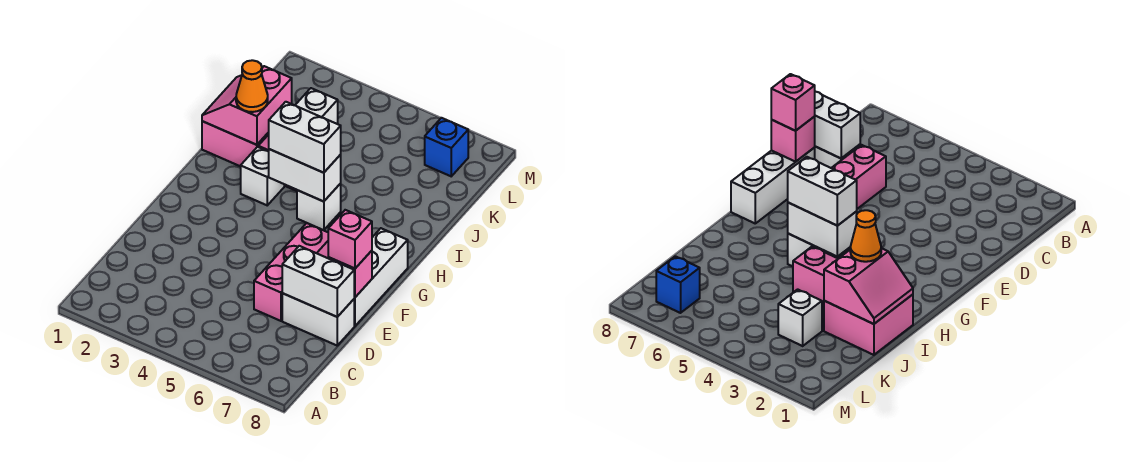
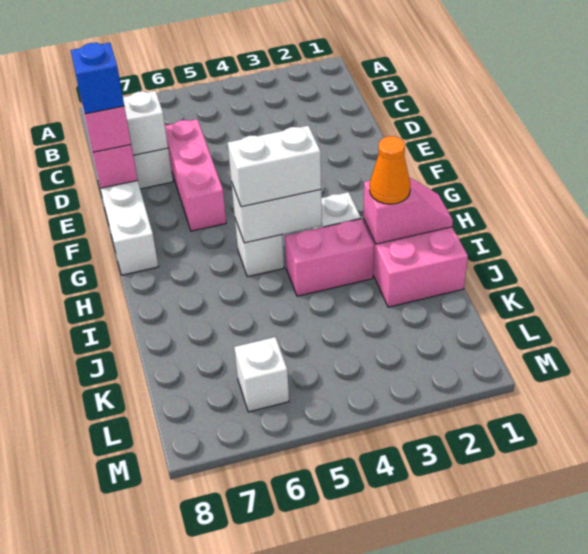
pink slope I1:J2 level 2 top 2 -> pink slope I1:I2 level 2 top 2
white brick K3 level 1 -> white brick L6 level 1
blue brick L7 level 1 -> blue brick E8 level 4

